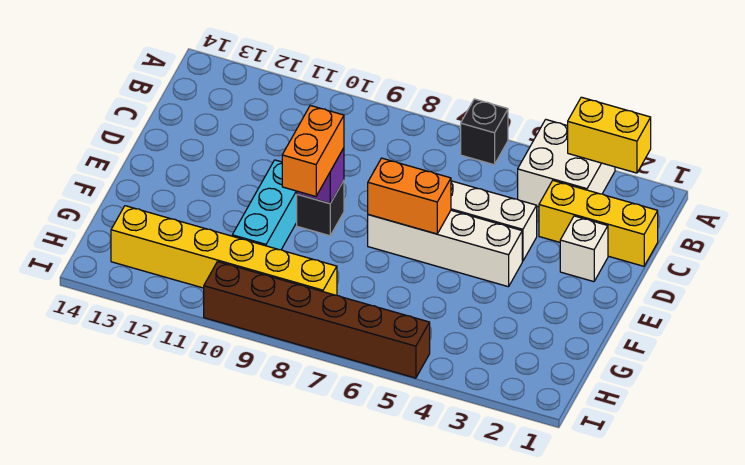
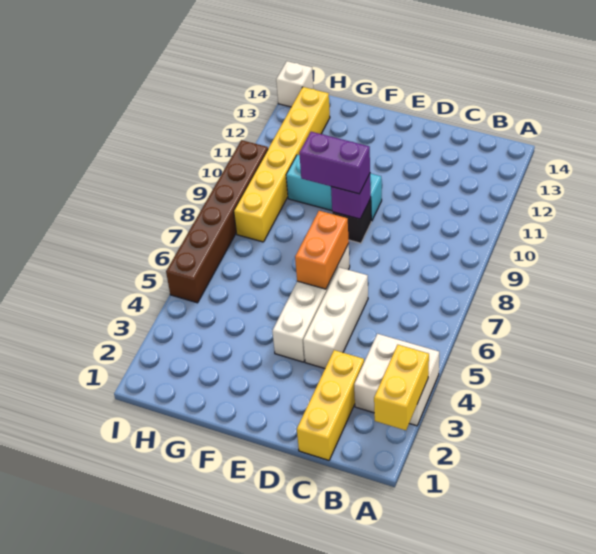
black brick A6 level 1 -> none
white brick D2 level 1 -> white brick I14 level 1
orange brick E9:F9 level 3 -> purple brick E9:F9 level 3

